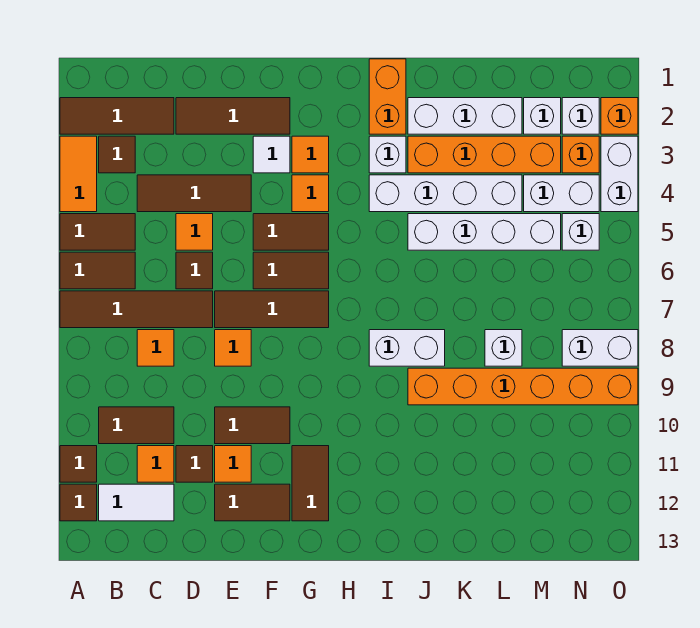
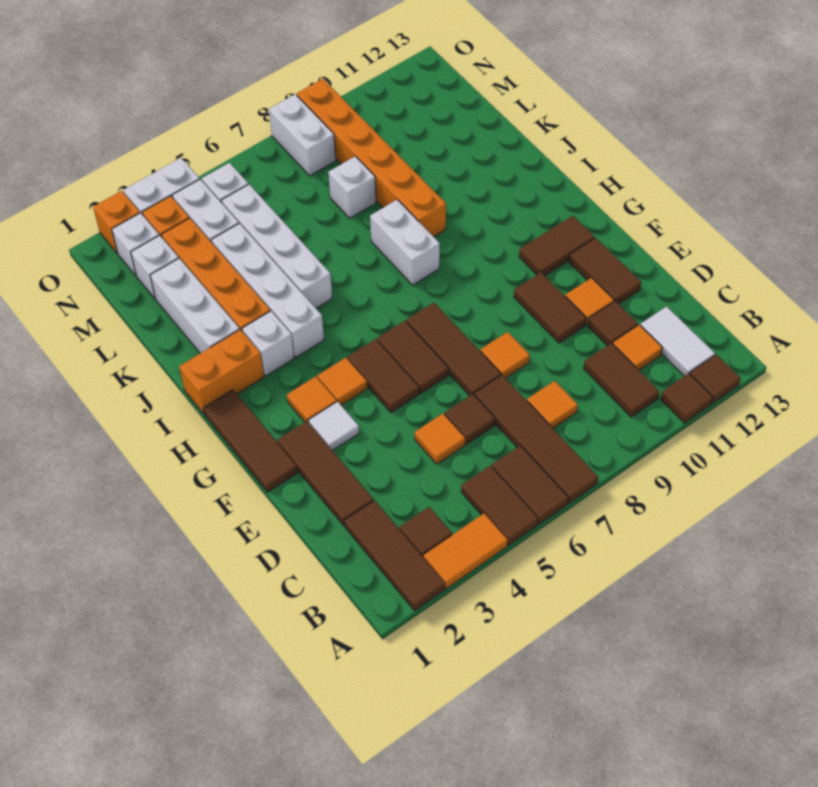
brown tile C4:E4 level 1 -> brown tile F1:H1 level 1

